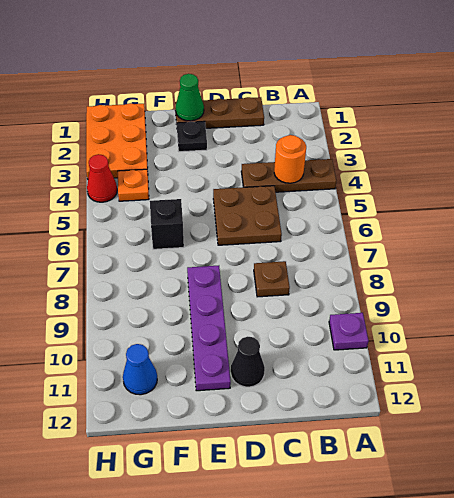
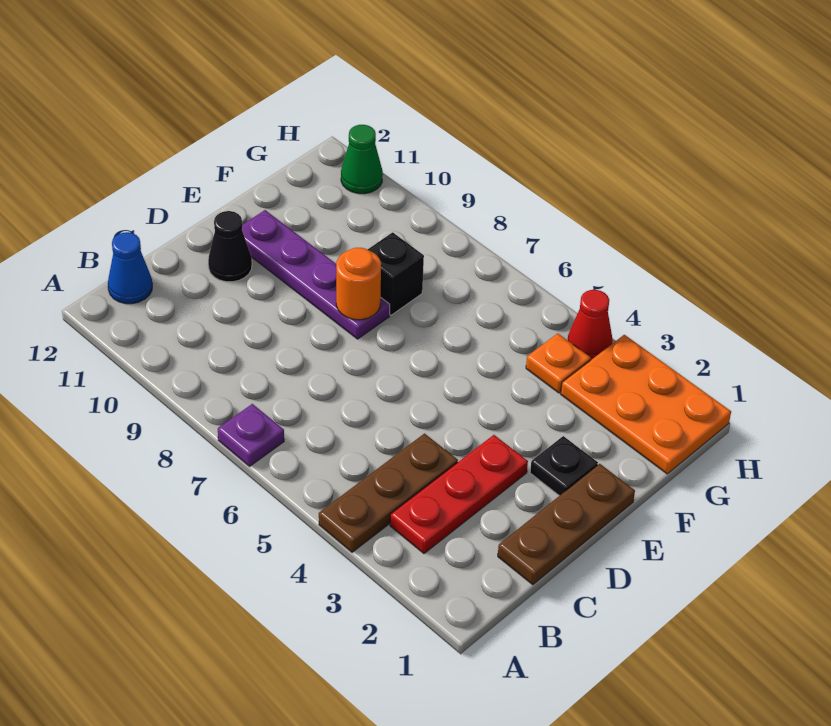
purple plate A10 level 1 -> purple plate A7 level 1
none -> red plate B3:D3 level 1
orange round brick B4 level 2 -> orange round brick E8 level 2
brown plate C5:D6 level 1 -> none
brown plate C8 level 1 -> none
green cone E1 level 2 -> green cone H11 level 1
black brick F6 level 1 -> black brick F8 level 1
blue cone G11 level 1 -> blue cone B12 level 1

